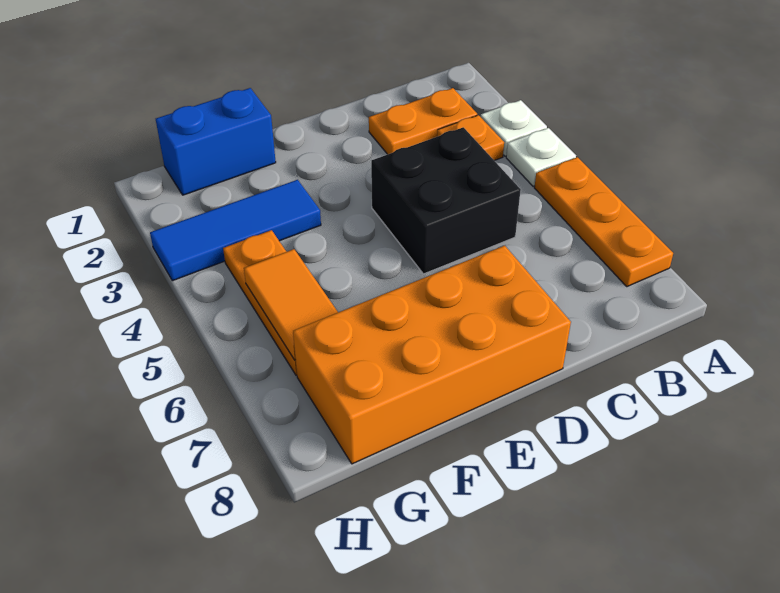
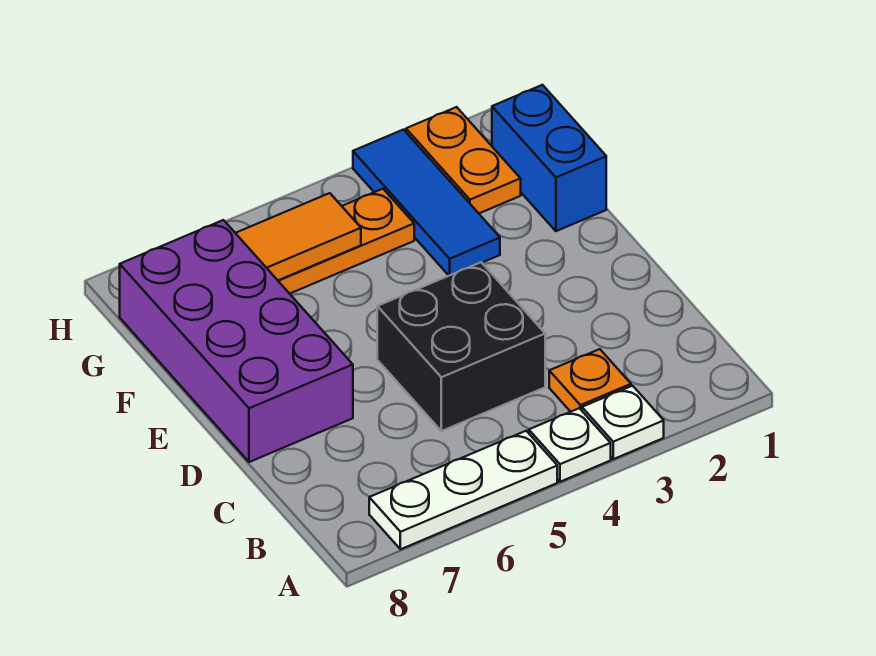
orange plate A5:A7 level 1 -> white plate A5:A7 level 1
orange plate B2:C2 level 1 -> orange plate G2:H2 level 1
orange brick D7:G8 level 1 -> purple brick D7:G8 level 1

